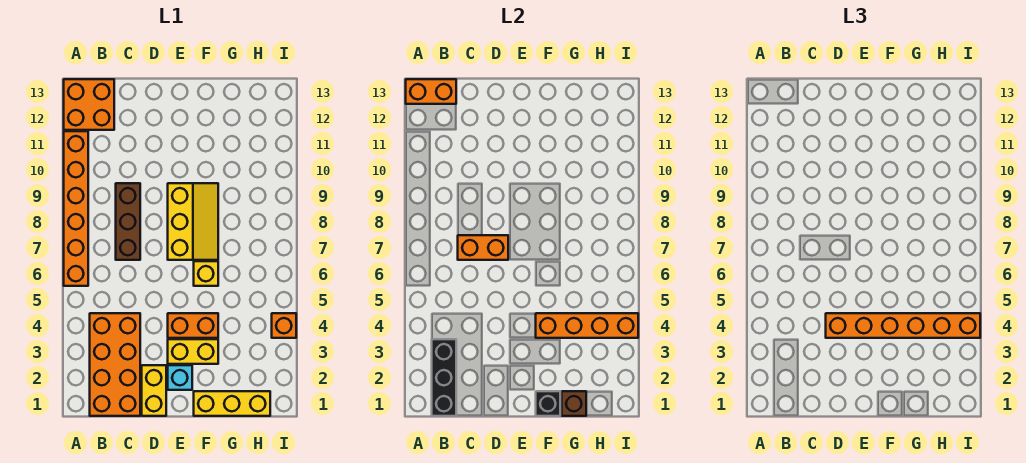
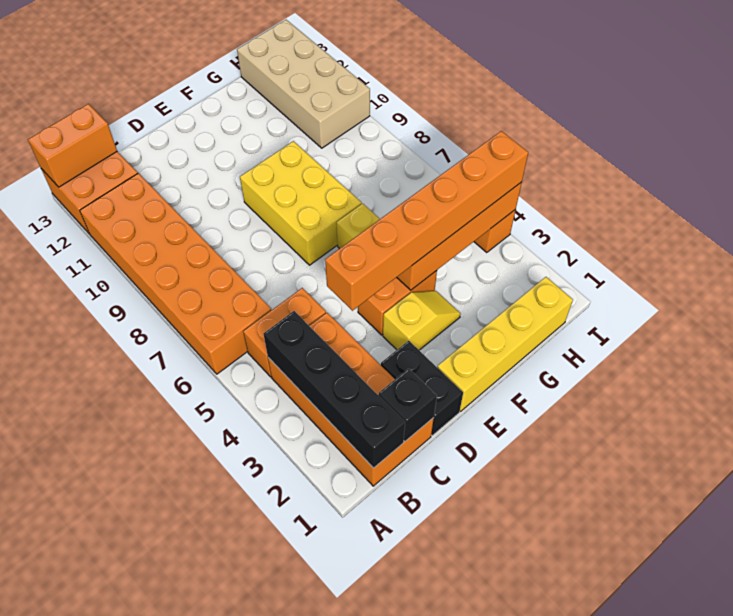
orange brick A6:A11 level 1 -> orange brick A6:B11 level 1
black brick B1:B3 level 2 -> black brick B1:B4 level 2
brown brick C7:C9 level 1 -> none
orange brick C7:D7 level 2 -> orange brick B5:C5 level 1
yellow brick D1:D2 level 1 -> black brick D1:D2 level 1
cyan brick E2 level 1 -> none
yellow brick E3:F3 level 1 -> yellow slope E3:F3 level 1 top E
yellow slope E7:F9 level 1 top E -> yellow brick E7:F9 level 1
yellow brick F1:H1 level 1 -> yellow brick E1:H1 level 1
black brick F1 level 2 -> black brick C1 level 2
brown brick G1 level 2 -> none
none -> tan brick H10:I13 level 1

